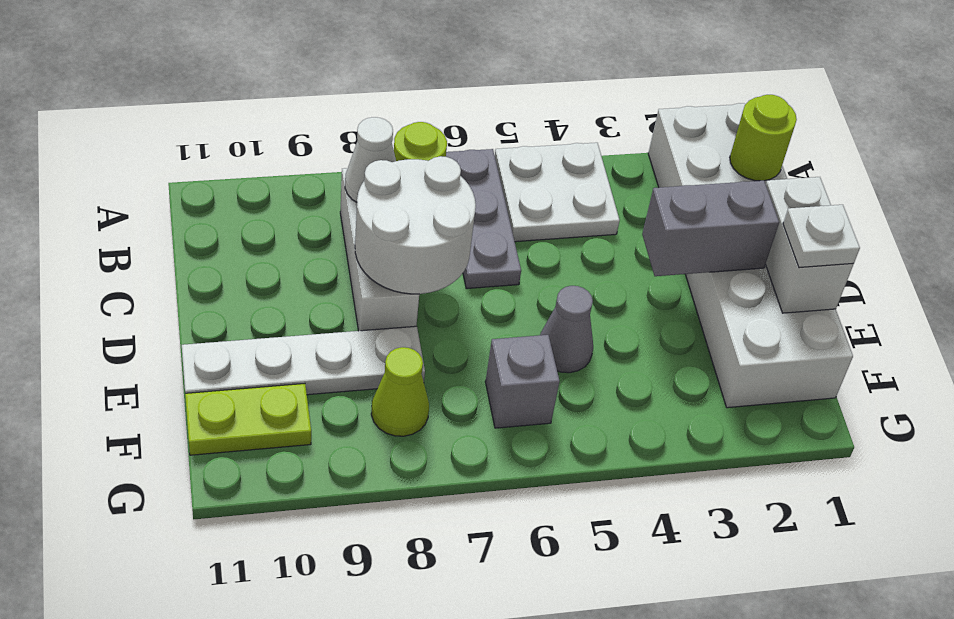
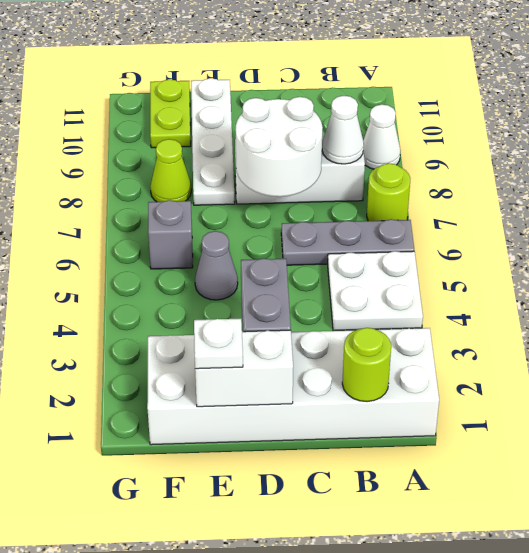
none -> white cone A9 level 1

